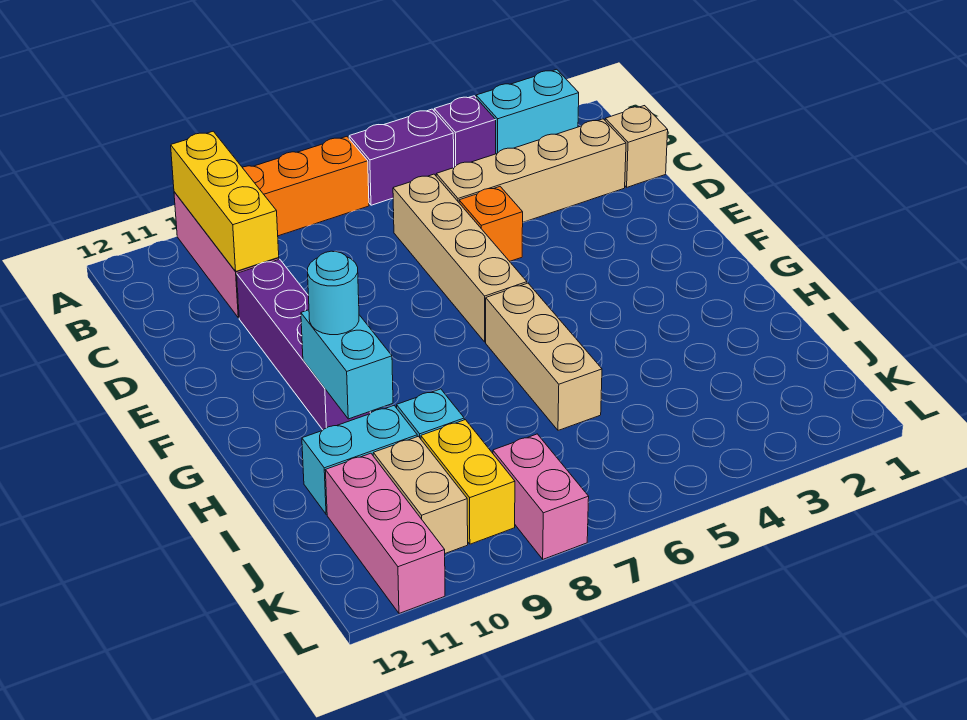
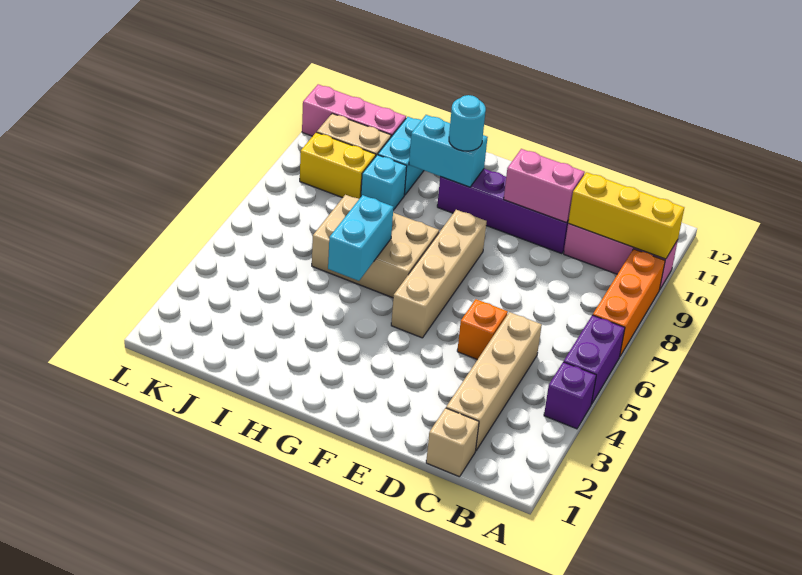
cyan brick A2:A3 level 1 -> cyan brick H5:H6 level 2
tan brick C6:F6 level 1 -> tan brick F5:F8 level 1
tan brick G6:I6 level 1 -> tan brick G6:I7 level 1
pink brick K8:L8 level 1 -> pink brick D10:E10 level 2

